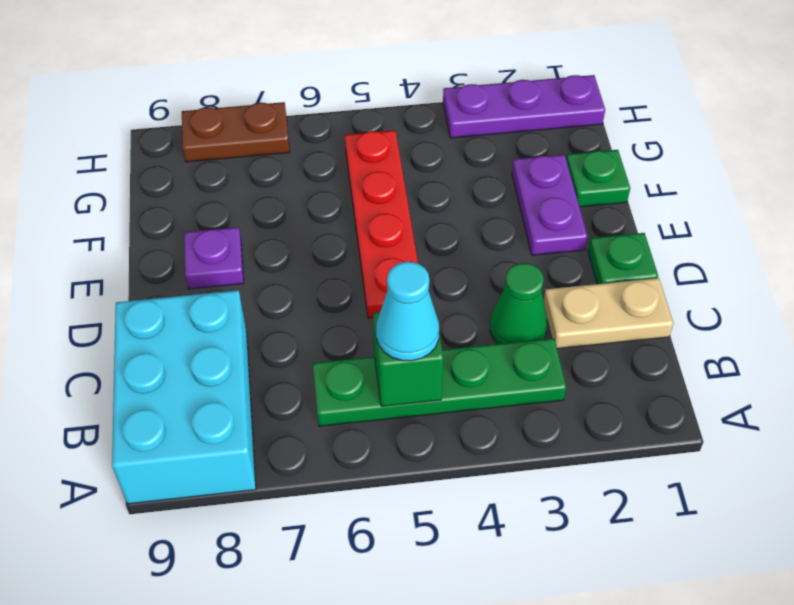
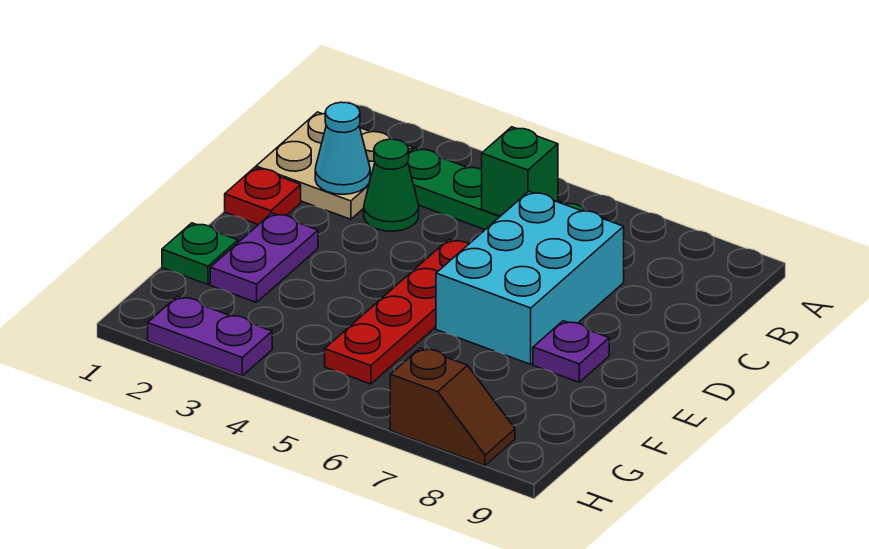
cyan brick A8:C9 level 1 -> cyan brick C6:E7 level 1
cyan cone B5 level 3 -> cyan cone C2 level 2
tan plate C1:C2 level 1 -> tan plate B1:C2 level 1
green plate D1 level 1 -> red plate D1 level 1
purple plate H1:H3 level 1 -> purple plate H2:H3 level 1
brown plate H7:H8 level 1 -> brown slope H7:H8 level 1 top 7

